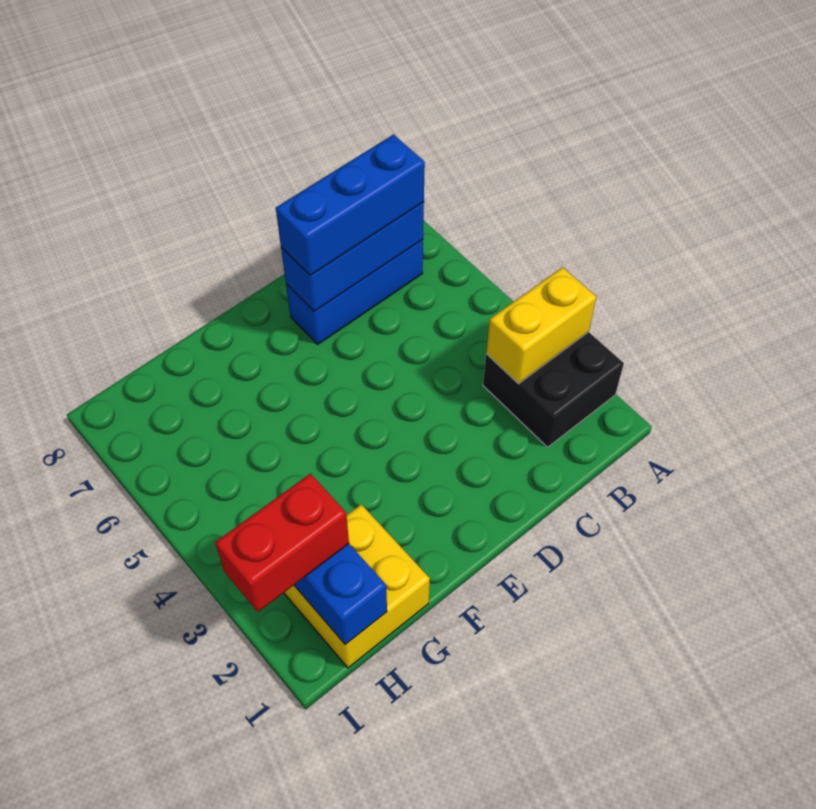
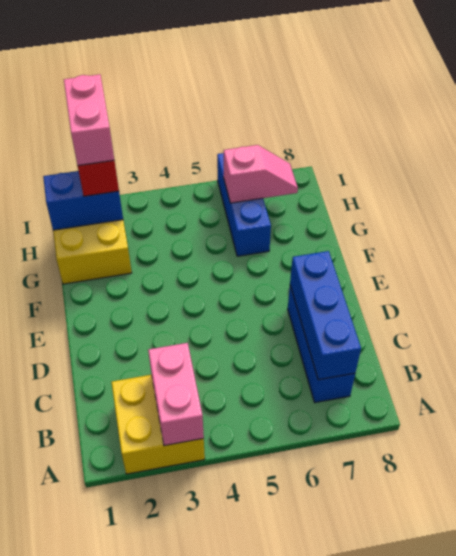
black brick A2:B3 level 1 -> yellow brick A2:B3 level 1
yellow brick A3:B3 level 2 -> pink brick A3:B3 level 2
blue brick B7:D7 level 3 -> blue brick G6:I6 level 1
none -> pink brick H2:I2 level 4
none -> pink slope H6:H7 level 2 top 6

